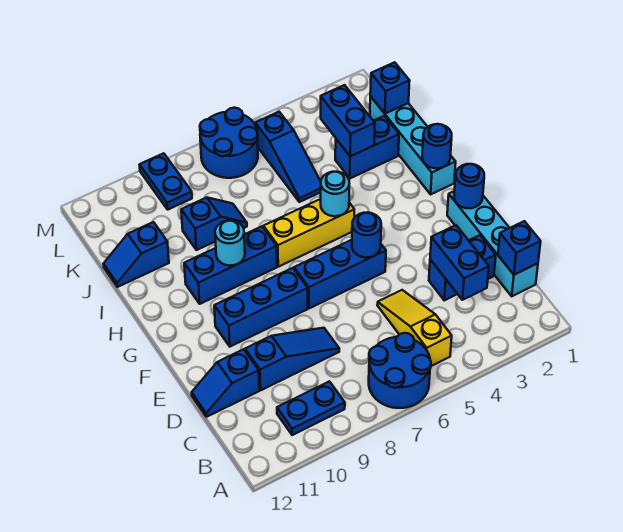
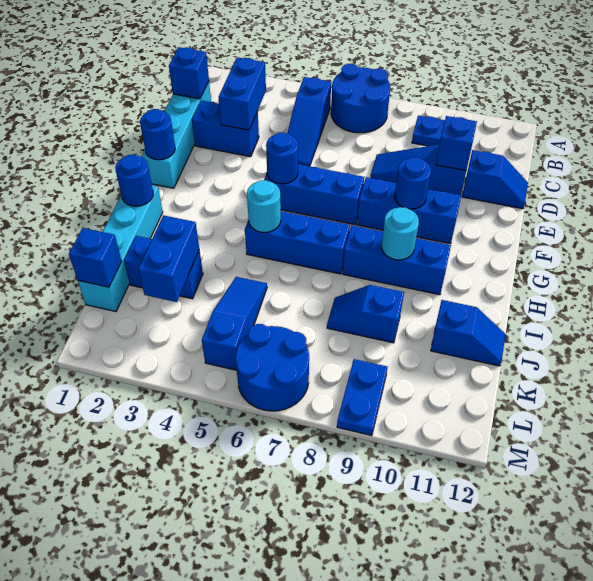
yellow slope B5:D5 level 1 top B -> blue slope B5:D5 level 1 top B
none -> blue brick D10 level 2
none -> blue round brick F9 level 2
yellow brick H5:H7 level 1 -> blue brick H5:H7 level 1

